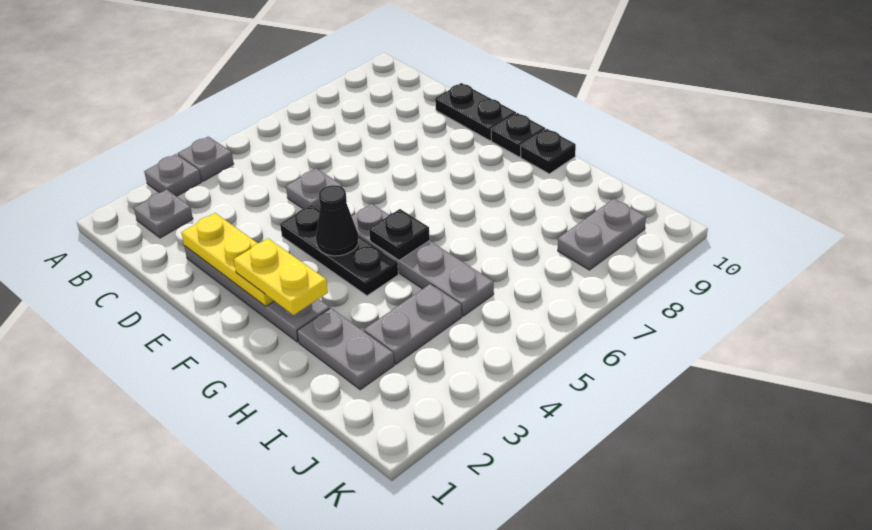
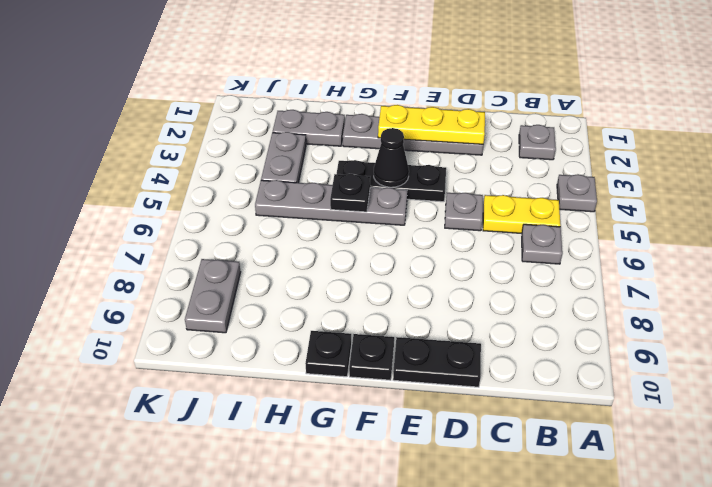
grey plate A3 level 1 -> grey plate B6 level 1
yellow plate F2:G2 level 3 -> yellow plate B5:C5 level 1

